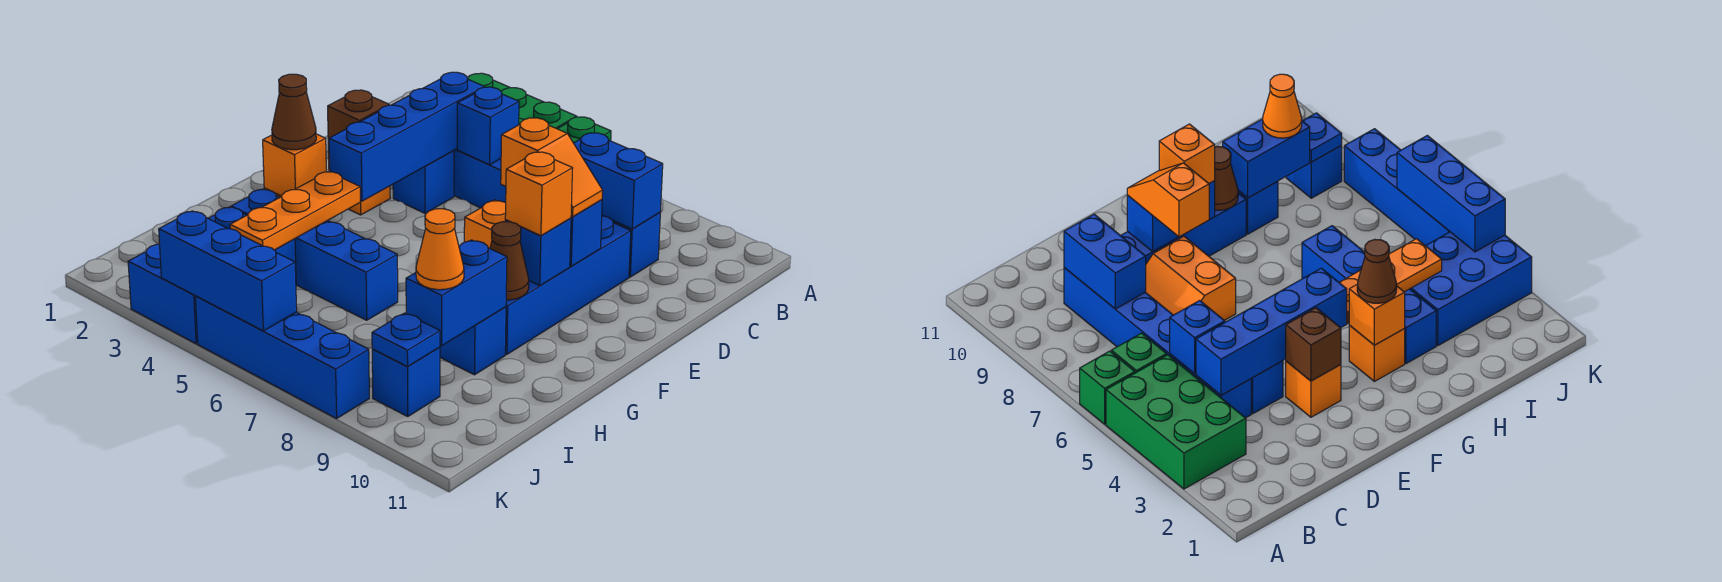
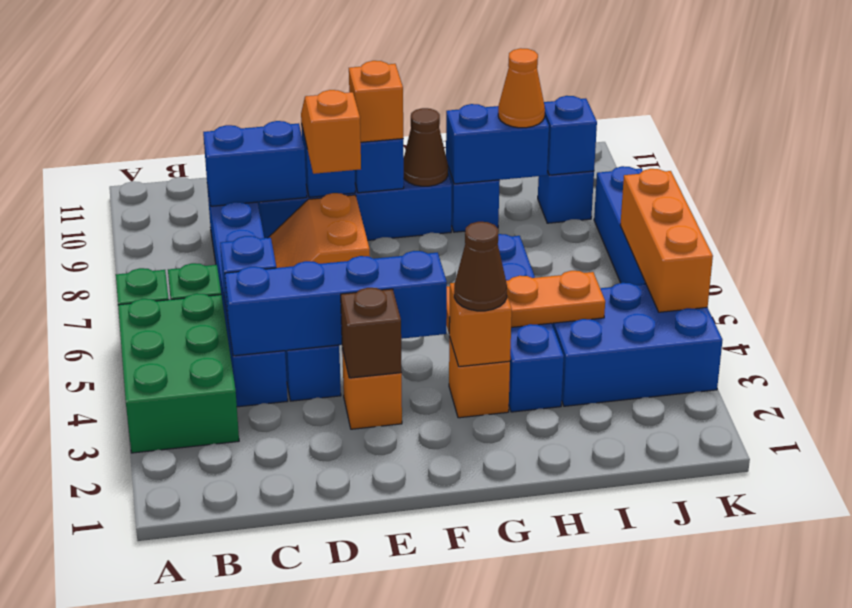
blue brick C8:C9 level 2 -> blue brick C9:D9 level 2
blue plate J9 level 2 -> blue brick J9 level 2
blue brick K4:K6 level 2 -> orange brick K4:K6 level 2

